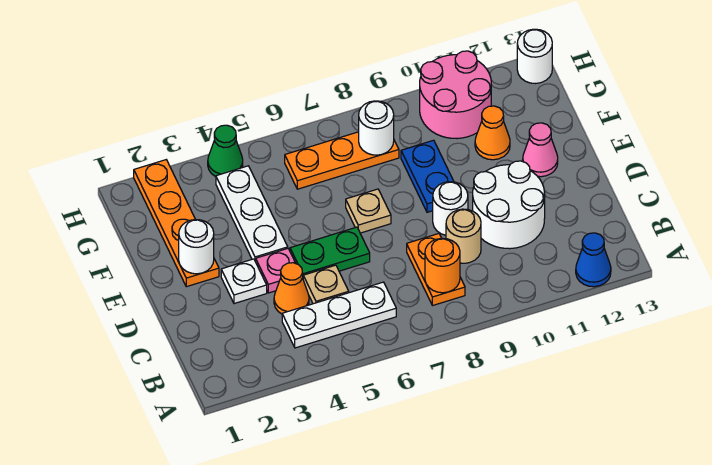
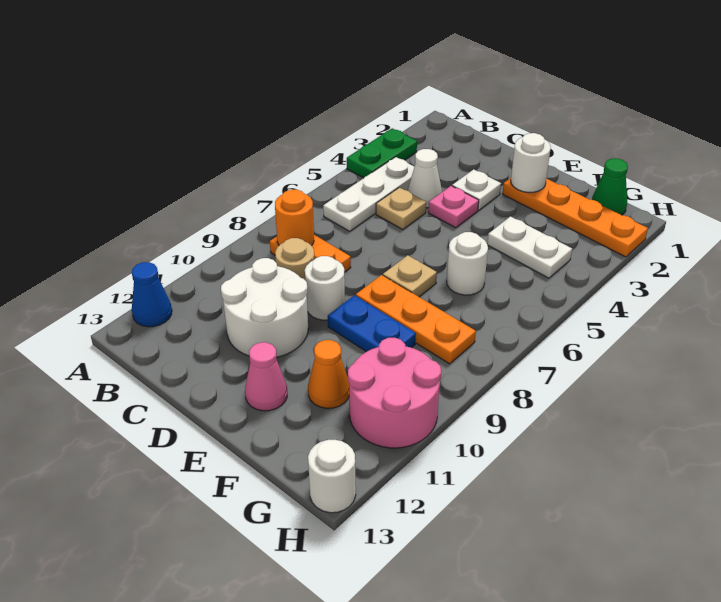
orange cone C4 level 1 -> white cone C4 level 1
green plate D5:D6 level 1 -> green plate A3:A4 level 1
white plate E4:G4 level 1 -> white plate F4:G4 level 1
orange plate G6:G8 level 1 -> orange plate E8:G8 level 1
white round brick G8 level 2 -> white round brick F6 level 1
green cone H4 level 1 -> green cone G1 level 1

